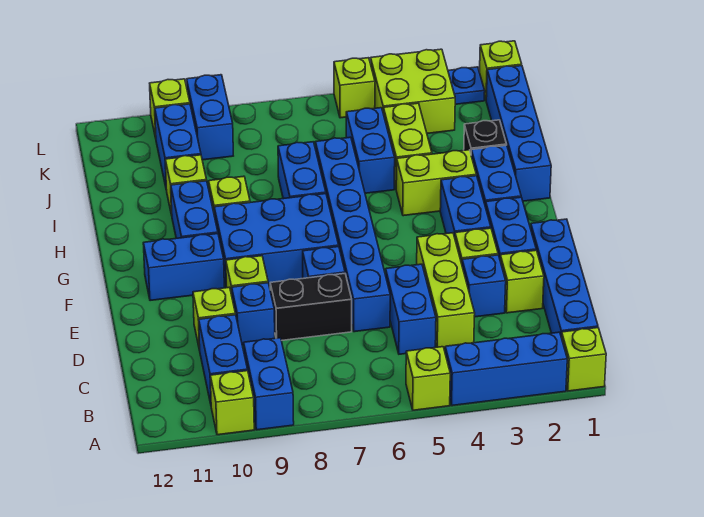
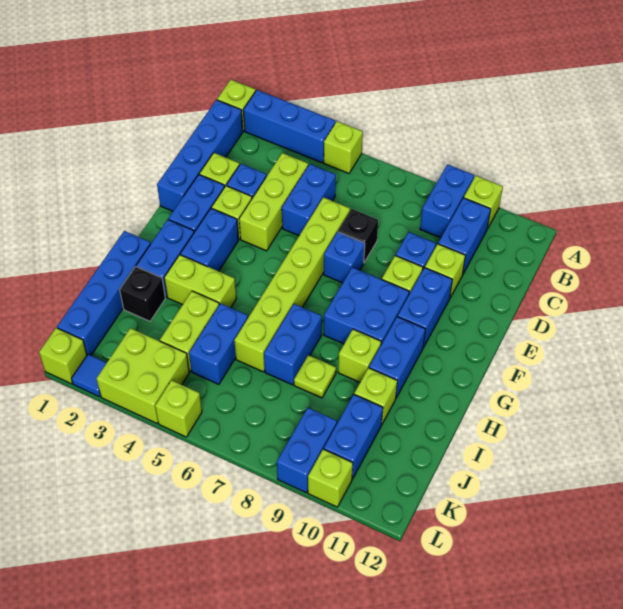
blue brick D6:I6 level 1 -> lime brick D6:I6 level 1
black brick D7:D8 level 1 -> black brick D7 level 1
blue brick F7:G9 level 1 -> blue brick F8:G9 level 1
blue brick F10:F11 level 1 -> blue brick E10:F10 level 1
none -> lime plate I8 level 1
blue plate L2 level 1 -> blue tile L2 level 1

